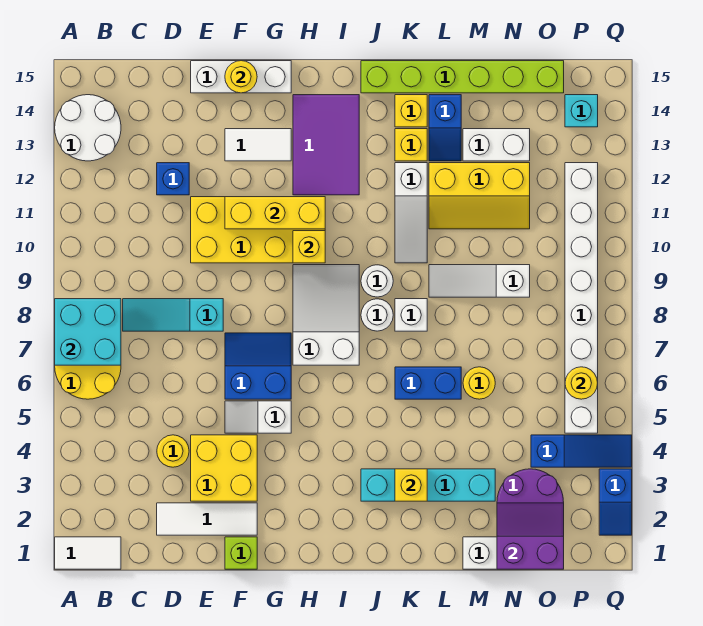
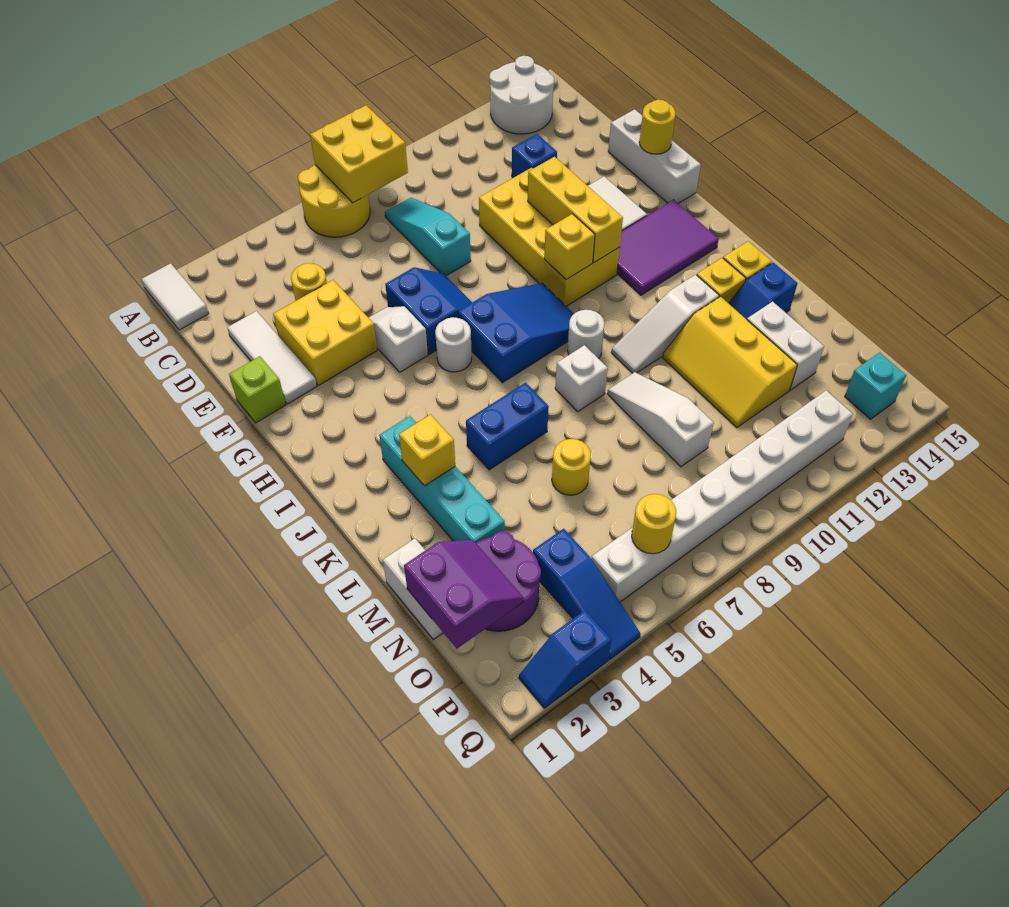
cyan brick A7:B8 level 2 -> yellow brick A7:B8 level 2
white slope H7:I9 level 1 top 7 -> blue slope H7:I9 level 1 top 7
white round brick J8 level 1 -> white round brick H6 level 1
lime brick J15:O15 level 1 -> none
blue brick K6:L6 level 1 -> blue brick K5:K6 level 1

